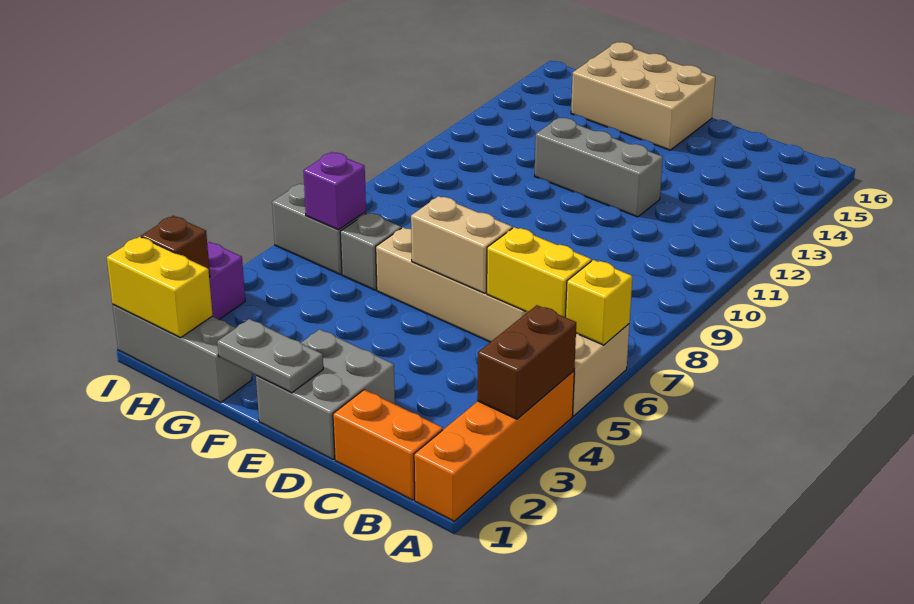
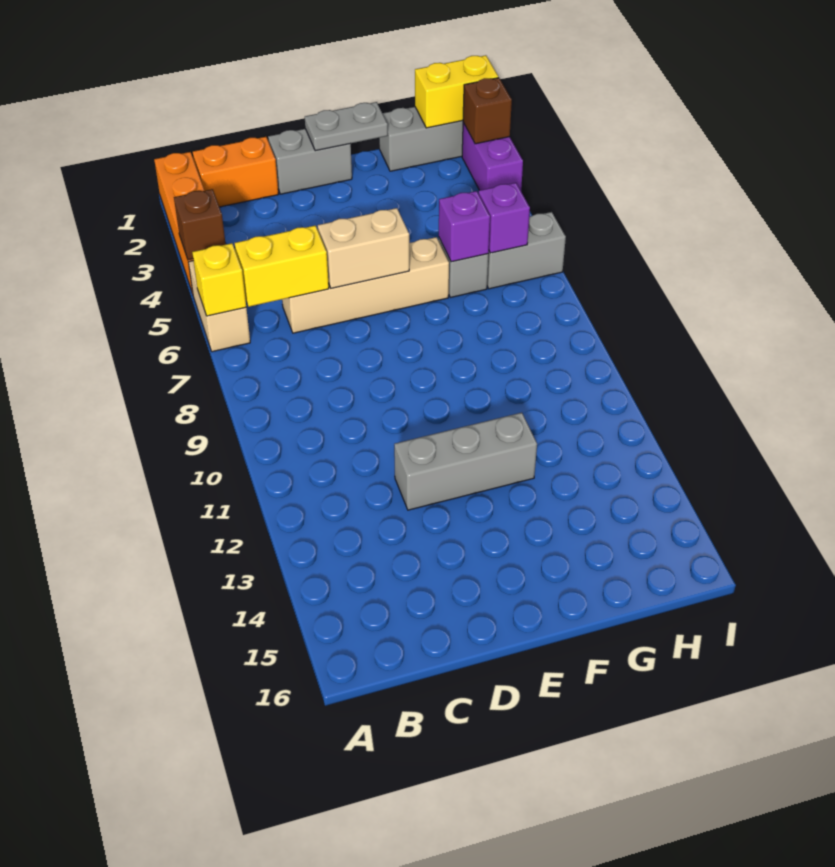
brown brick A3:A4 level 2 -> brown brick A4 level 2
grey brick D1:E2 level 1 -> grey brick D1:E1 level 1
tan brick E15:G16 level 1 -> none
none -> purple brick G6 level 2

